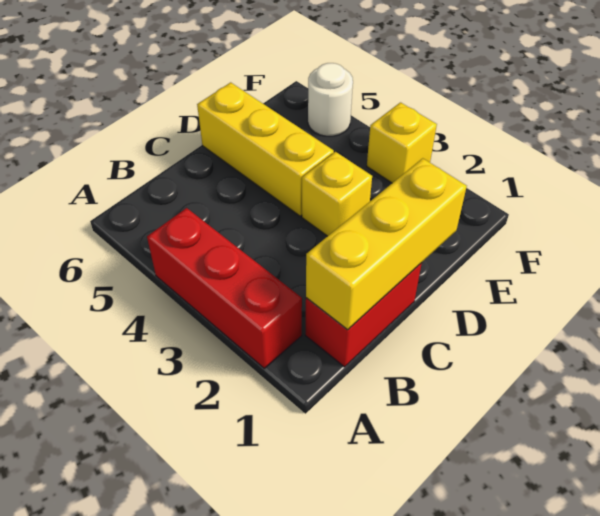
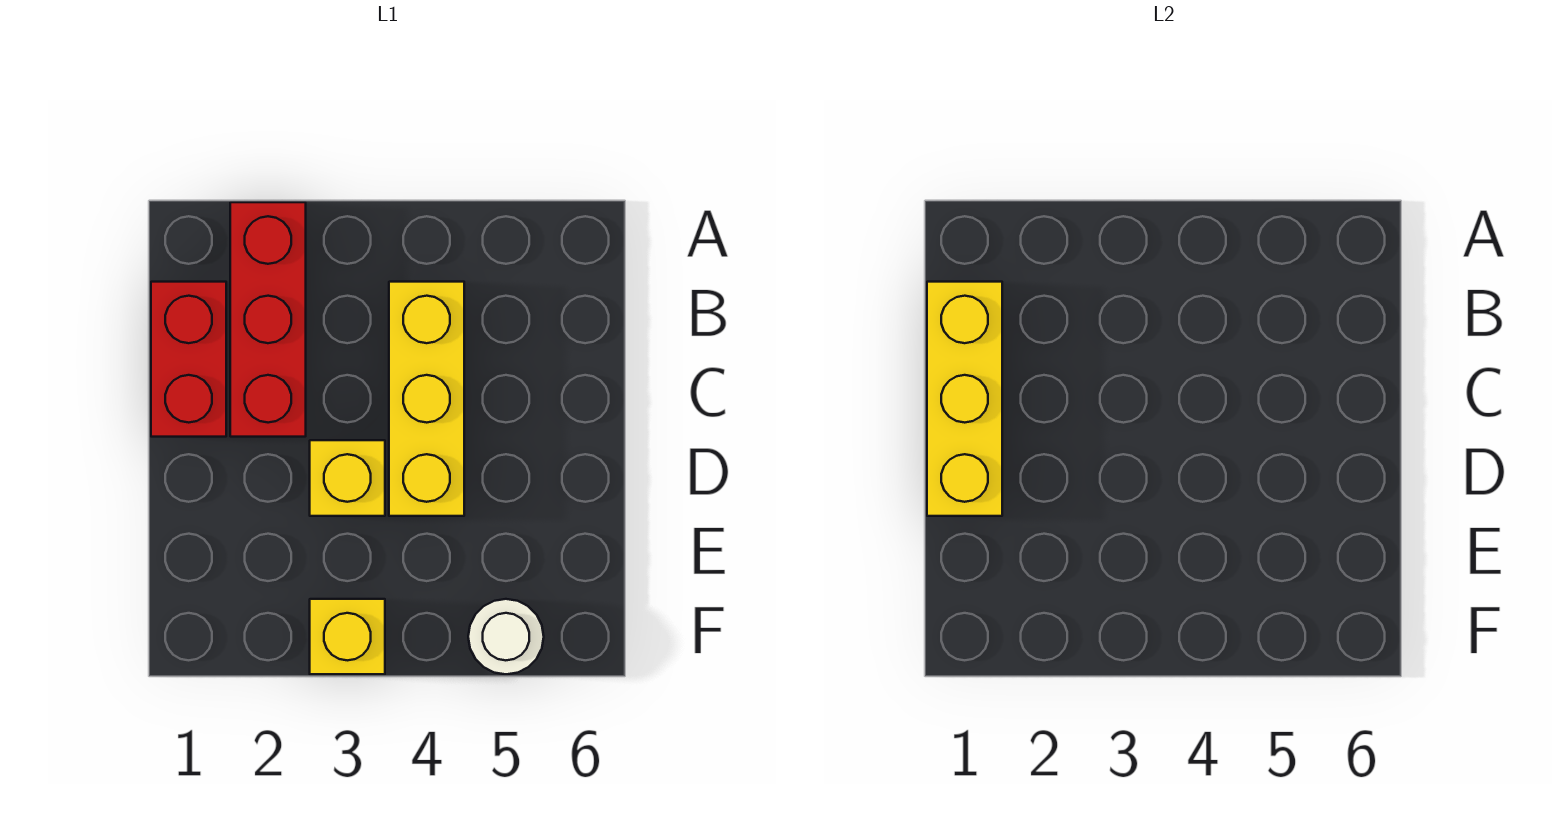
red brick A2:A4 level 1 -> red brick A2:C2 level 1
yellow brick D4:D6 level 1 -> yellow brick B4:D4 level 1

